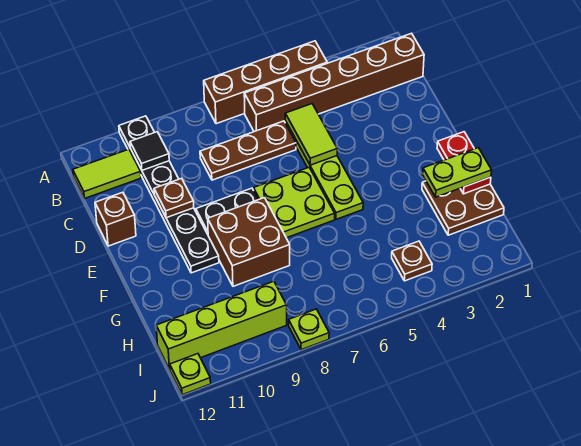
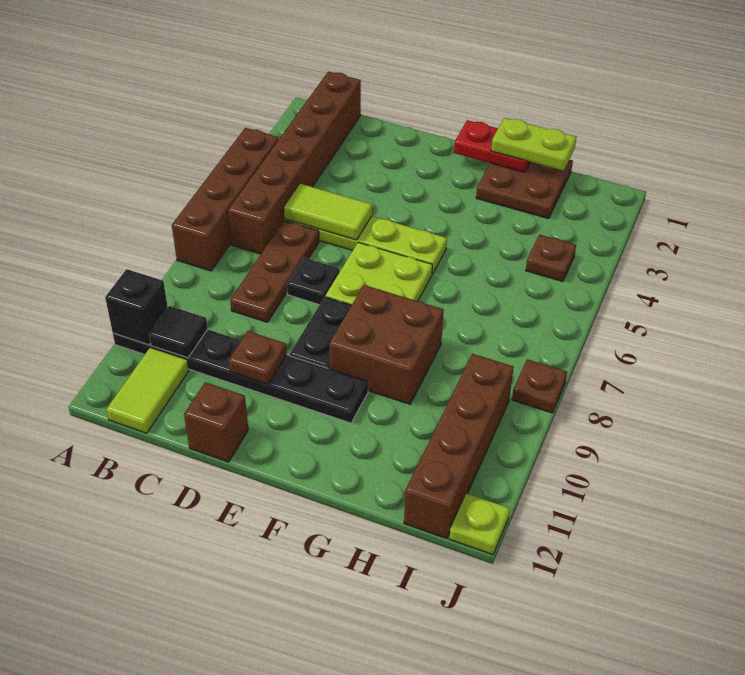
none -> black brick A10 level 2
none -> black plate D7 level 1
lime plate G1:G2 level 3 -> lime plate G1:H1 level 3
lime brick I9:I12 level 1 -> brown brick I9:I12 level 1
lime plate J8 level 1 -> brown plate J8 level 1

